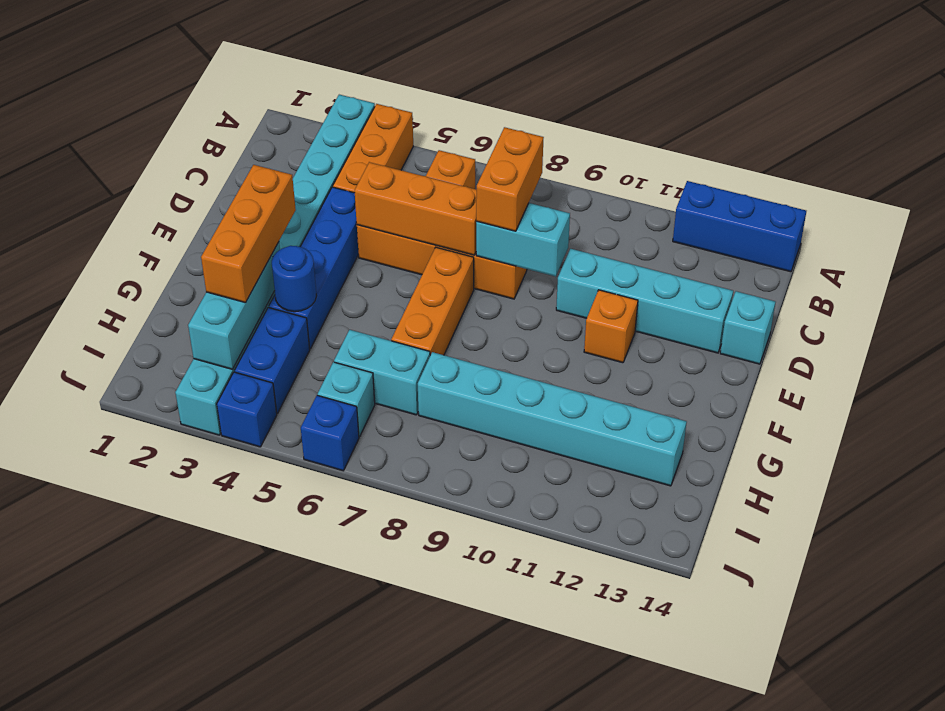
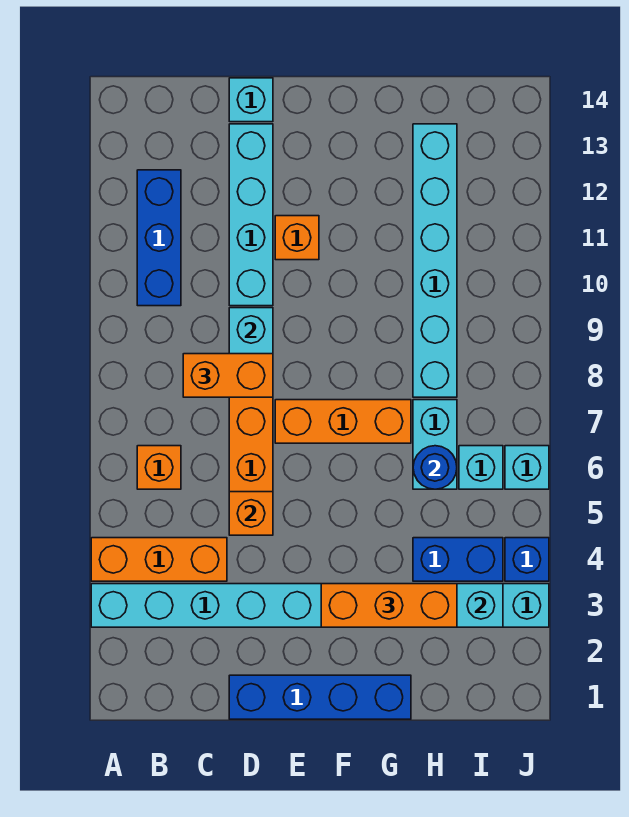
blue brick A12:A14 level 1 -> blue brick B10:B12 level 1
blue brick D4:G4 level 1 -> blue brick D1:G1 level 1
orange brick D5:D7 level 2 -> orange brick D5 level 2
blue round brick G4 level 2 -> blue round brick H6 level 2
blue brick J6 level 1 -> cyan brick J6 level 1

